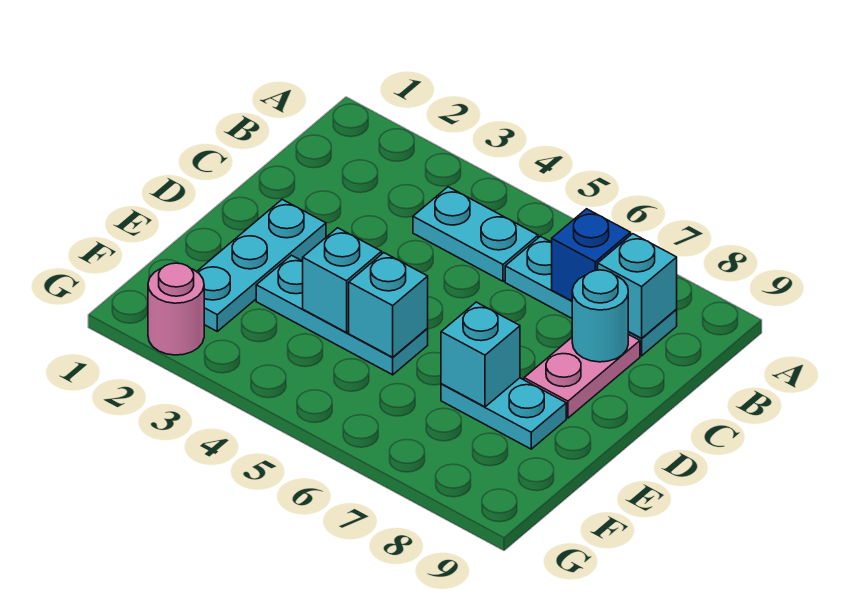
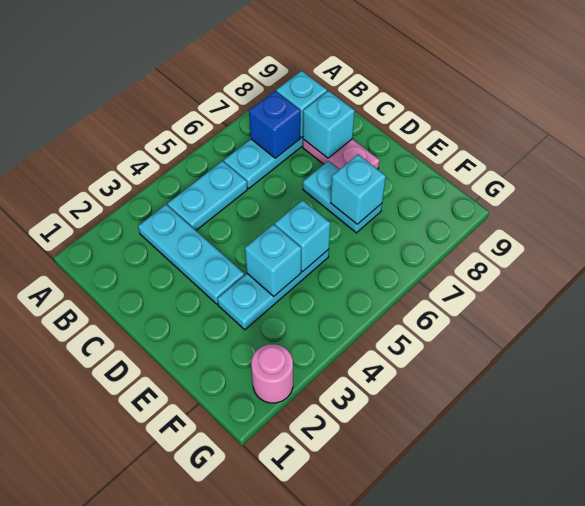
cyan round brick C8 level 2 -> cyan brick C8 level 2
cyan plate D2:F2 level 1 -> cyan plate B3:D3 level 1
cyan plate E7:E8 level 1 -> cyan plate D7:E7 level 1

